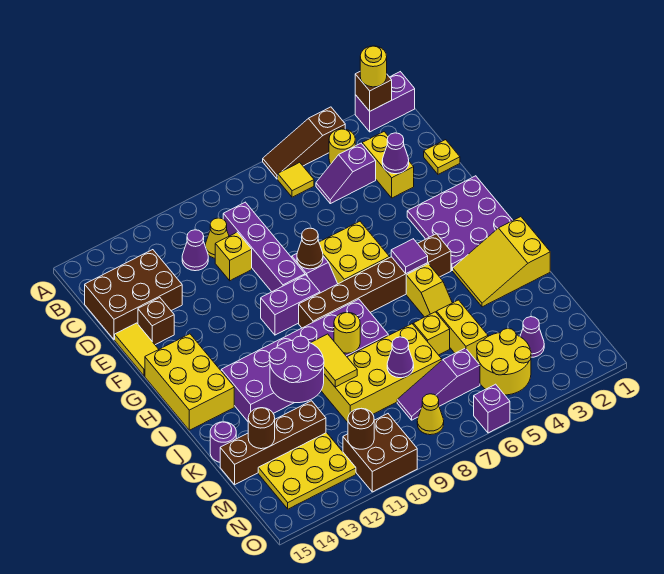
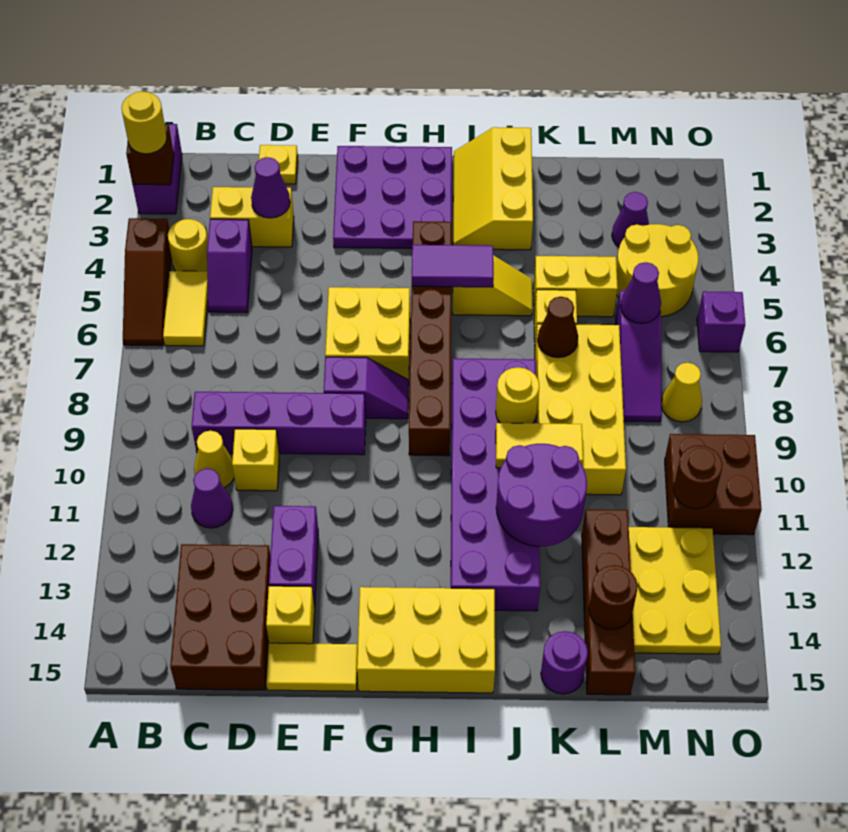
yellow tile B6 level 1 -> yellow tile B5:B6 level 1
brown brick E14 level 1 -> yellow brick E14 level 1
brown cone F8 level 2 -> brown cone K7 level 2
purple brick G9:G10 level 1 -> purple brick E12:E13 level 1
purple tile H5 level 2 -> purple tile H5:I5 level 2
yellow slope I1:J3 level 1 top 1 -> yellow slope I1:J3 level 1 top J
purple cone L8 level 2 -> purple cone M6 level 2

